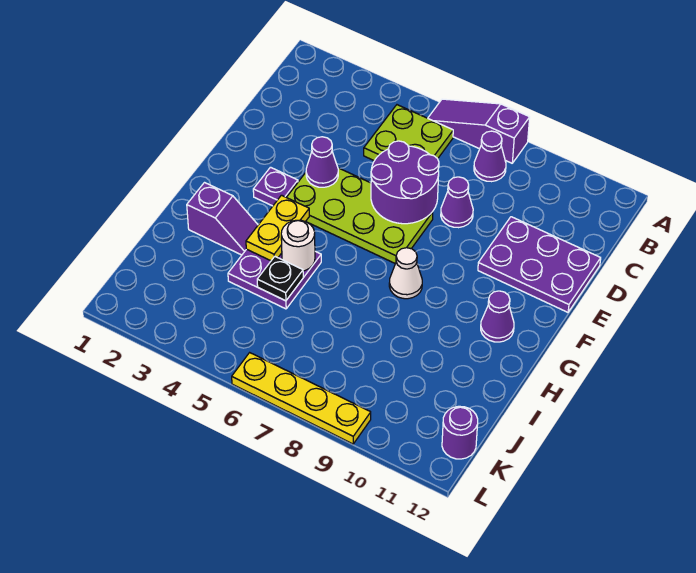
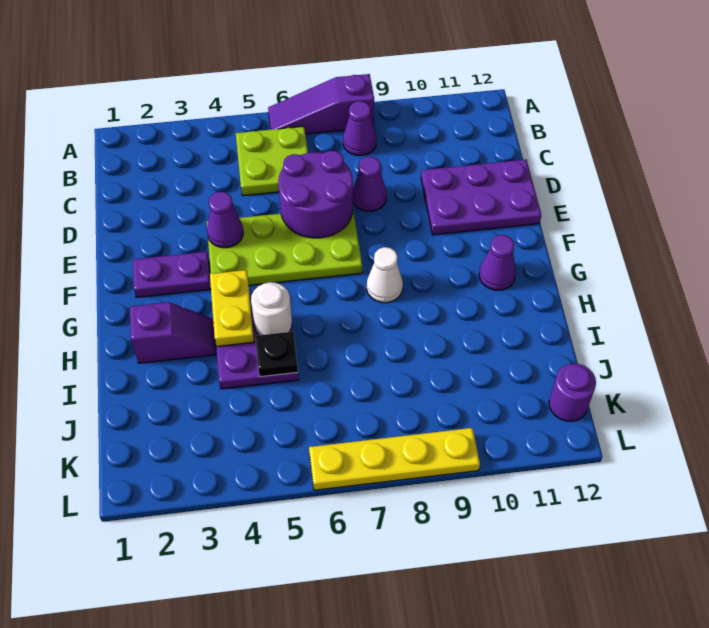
purple plate F3 level 1 -> purple plate F2:F3 level 1

